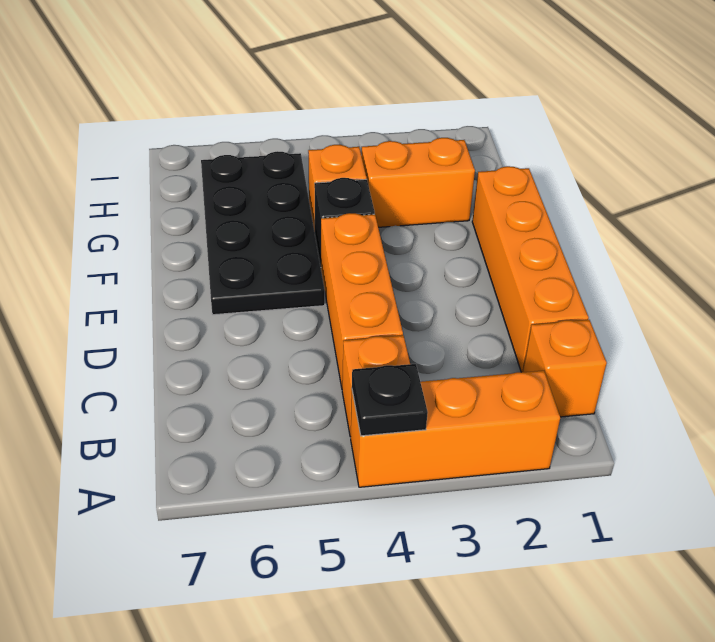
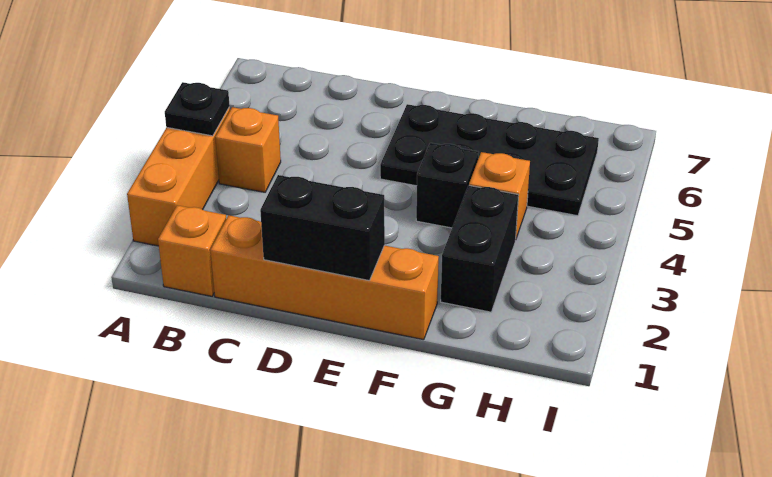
orange brick C4:E4 level 1 -> none
none -> black brick D1:E1 level 2
orange brick G2:G3 level 1 -> black brick G2:G3 level 1

